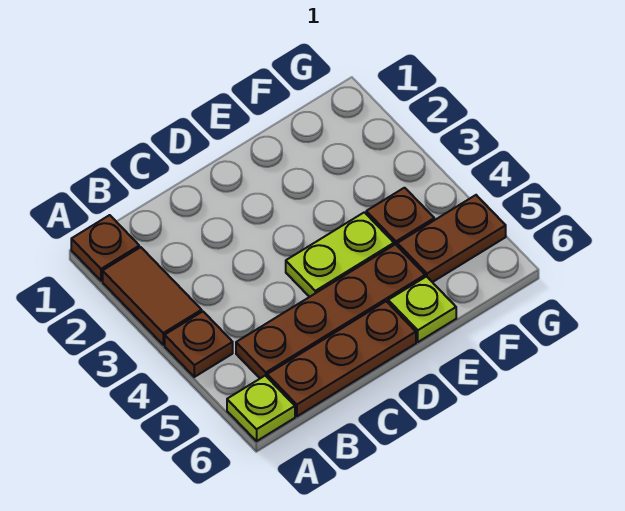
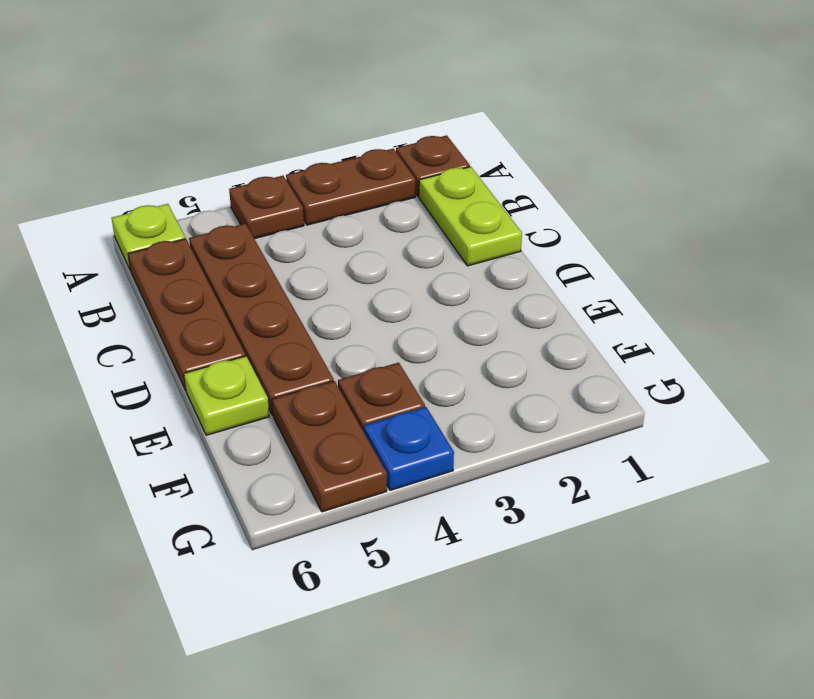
brown tile A2:A3 level 1 -> brown plate A2:A3 level 1
lime plate D4:E4 level 1 -> lime plate B1:C1 level 1
none -> blue plate G4 level 1

